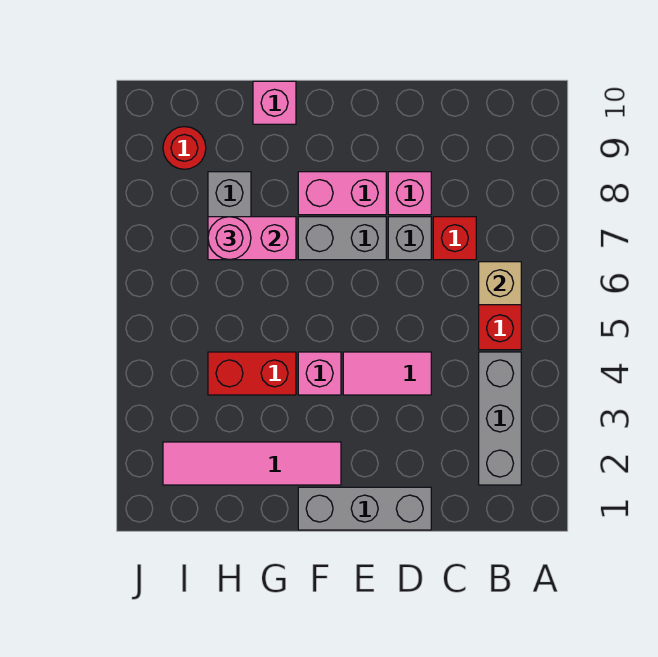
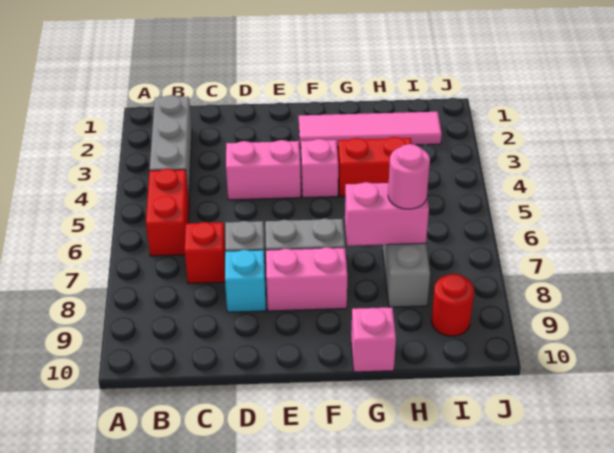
tan brick B6 level 2 -> none
grey brick D1:F1 level 1 -> none
pink tile D4:E4 level 1 -> pink brick D4:E4 level 1
pink brick D8 level 1 -> cyan brick D8 level 1

